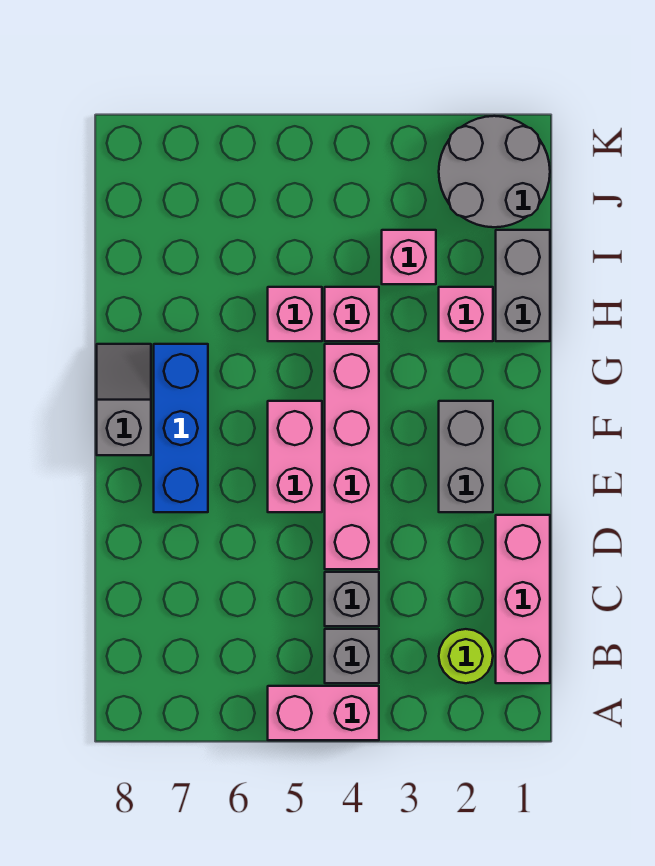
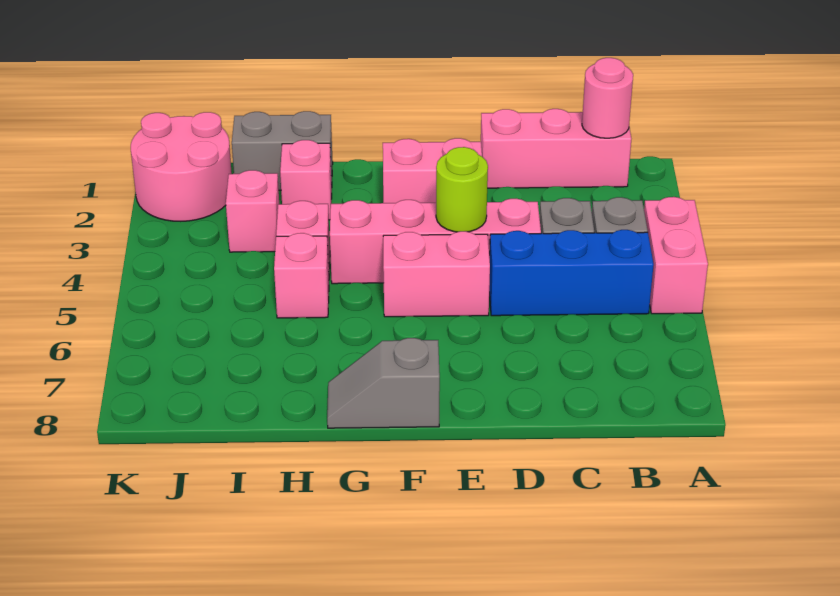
none -> pink round brick B1 level 2
lime round brick B2 level 1 -> lime round brick E4 level 2
grey brick E2:F2 level 1 -> pink brick E2:F2 level 1
blue brick E7:G7 level 1 -> blue brick B5:D5 level 1
grey round brick J1:K2 level 1 -> pink round brick J1:K2 level 1

